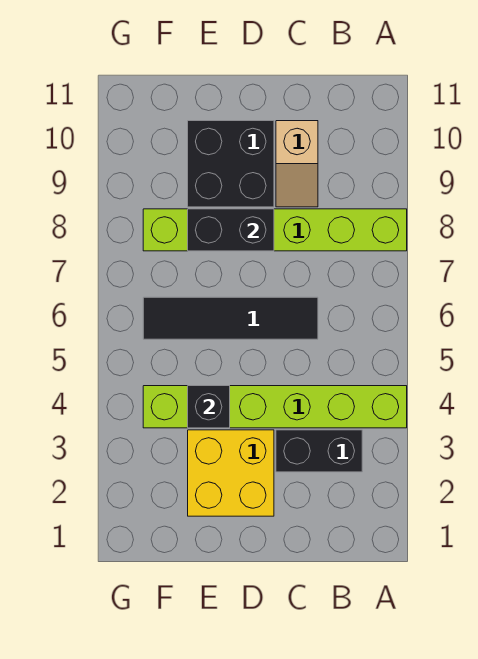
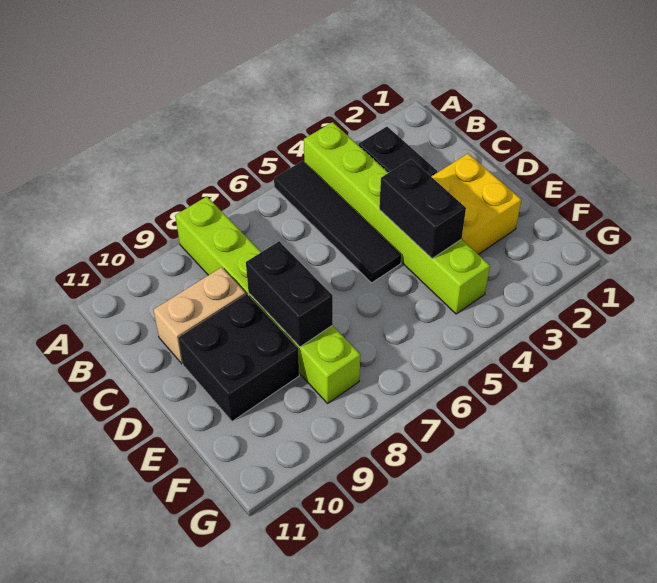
black tile C6:F6 level 1 -> black tile A5:D5 level 1
tan slope C9:C10 level 1 top 10 -> tan brick C9:C10 level 1
black brick E4 level 2 -> black brick D4:E4 level 2

